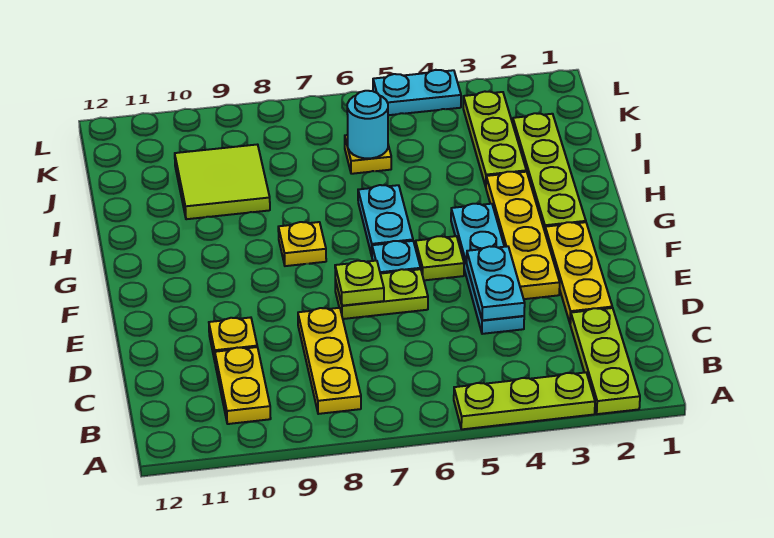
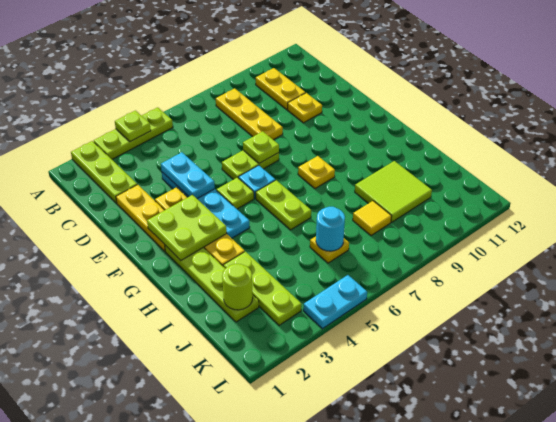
none -> lime plate A4 level 2
none -> lime plate F2:G3 level 2
cyan plate G6:H6 level 1 -> lime plate G6:H6 level 1
none -> lime round brick J2 level 2
none -> yellow tile J8 level 1

